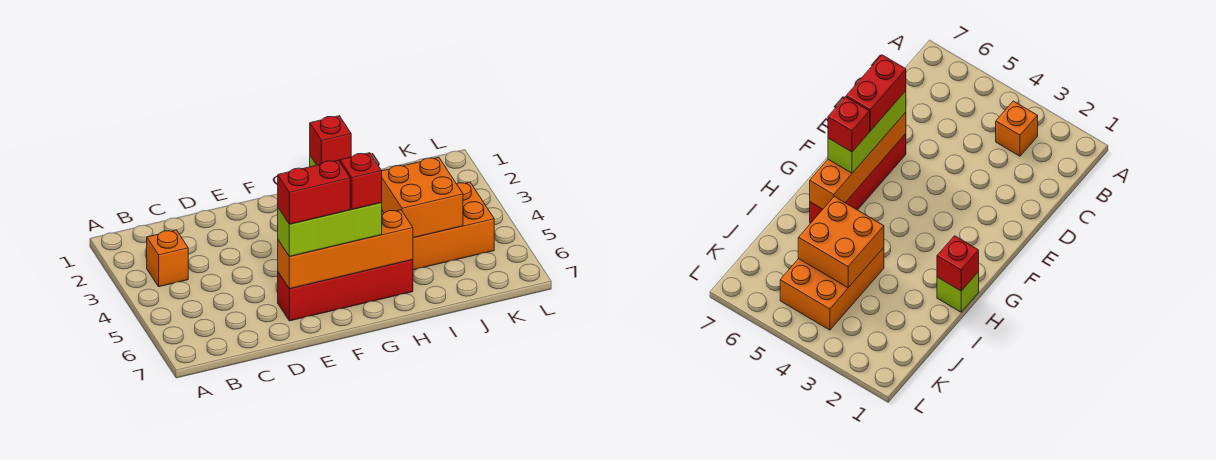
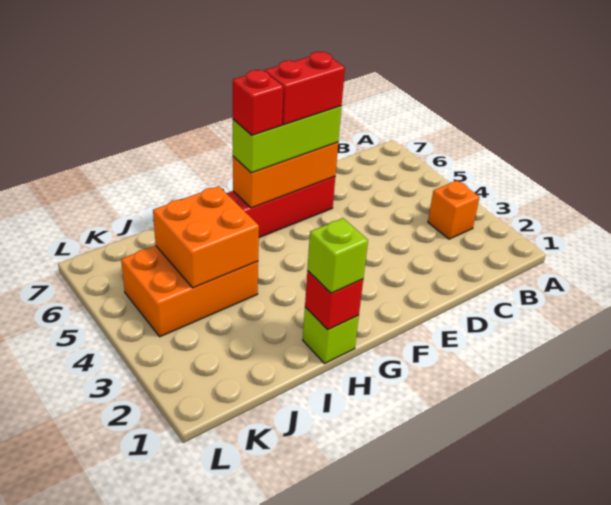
orange brick E6:H6 level 2 -> orange brick E6:G6 level 2
none -> lime brick H1 level 3

